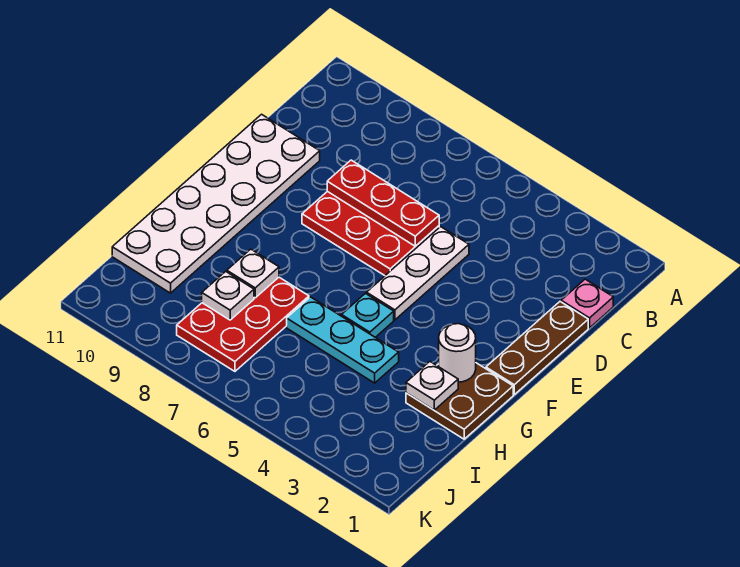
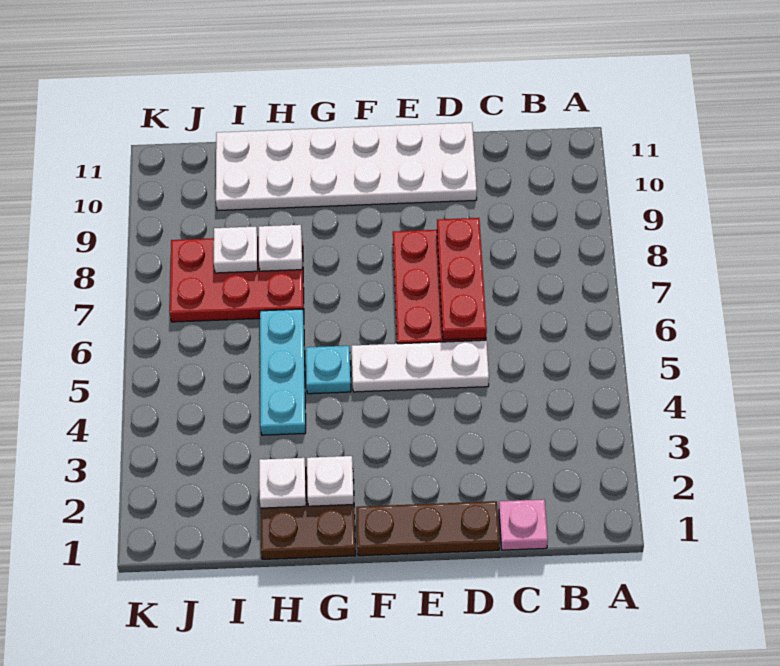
white round brick G2 level 2 -> white plate G2 level 2

